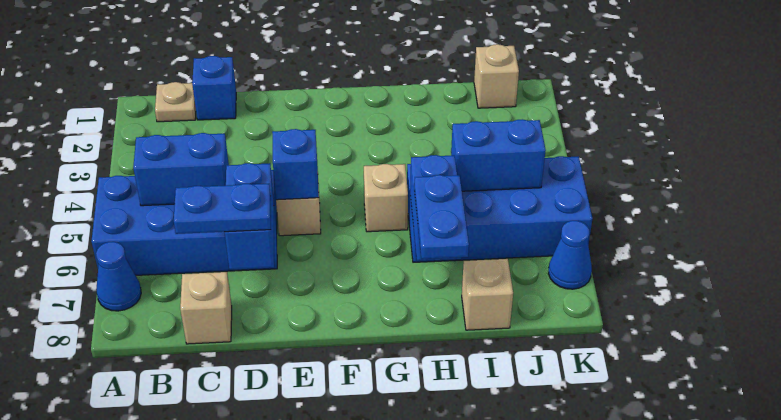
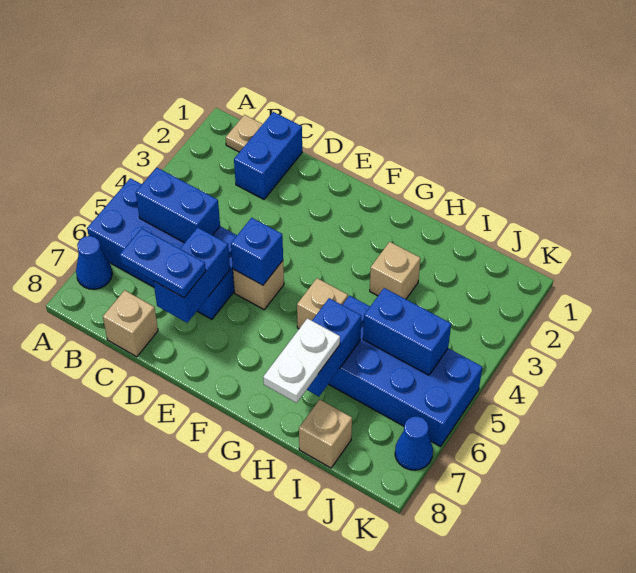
blue brick C1 level 1 -> blue brick C1:C2 level 1
blue plate H7:H8 level 3 -> white plate H7:H8 level 3
tan brick J1 level 1 -> tan brick H3 level 1

